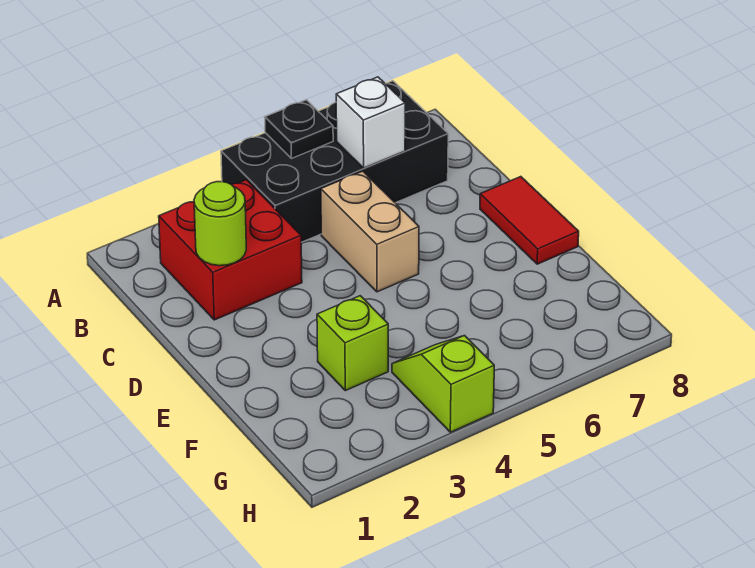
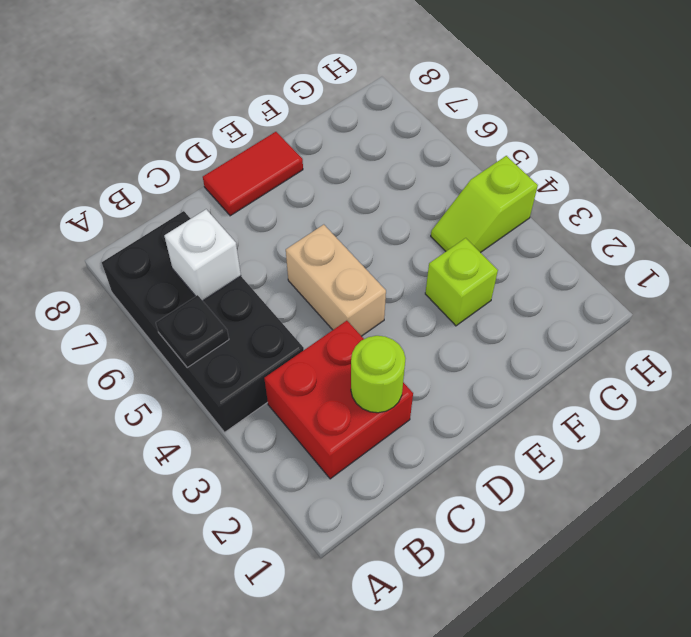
tan brick C5:D5 level 1 -> tan brick D4:D5 level 1

